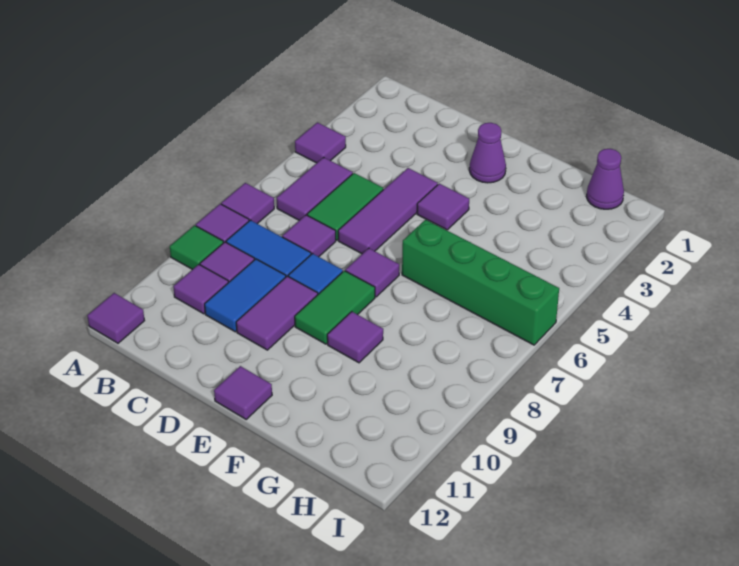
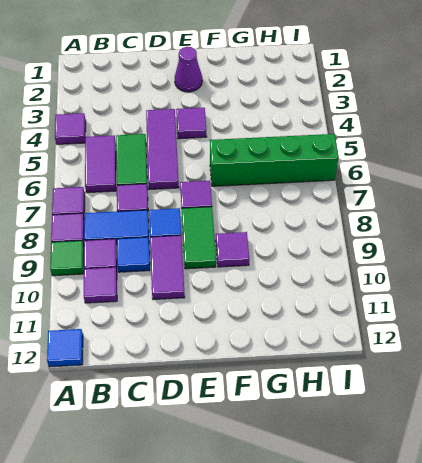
purple tile A12 level 1 -> blue tile A12 level 1
blue tile C9:C10 level 1 -> blue tile C9 level 1
purple tile E12 level 1 -> none
purple cone H1 level 1 -> none

